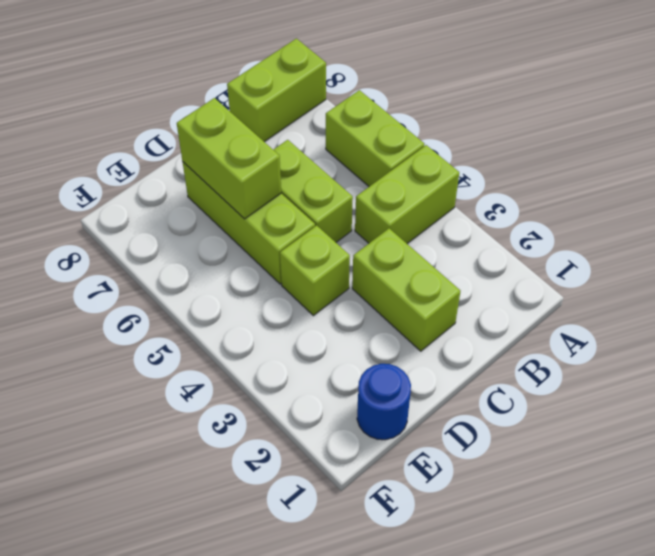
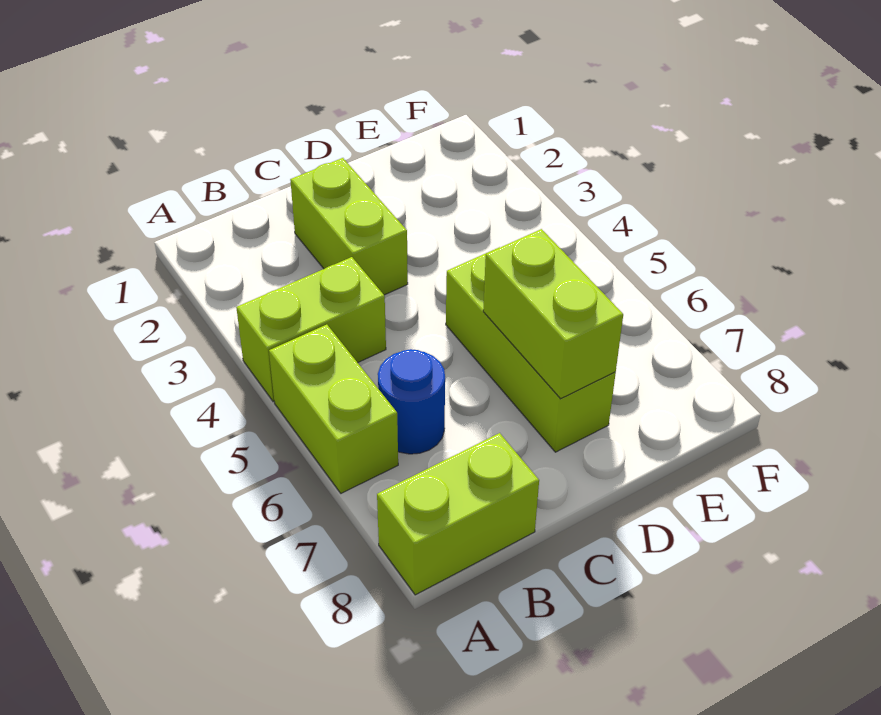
lime brick C5:C6 level 1 -> none
lime brick D4 level 1 -> none
blue round brick E1 level 1 -> blue round brick B6 level 1

